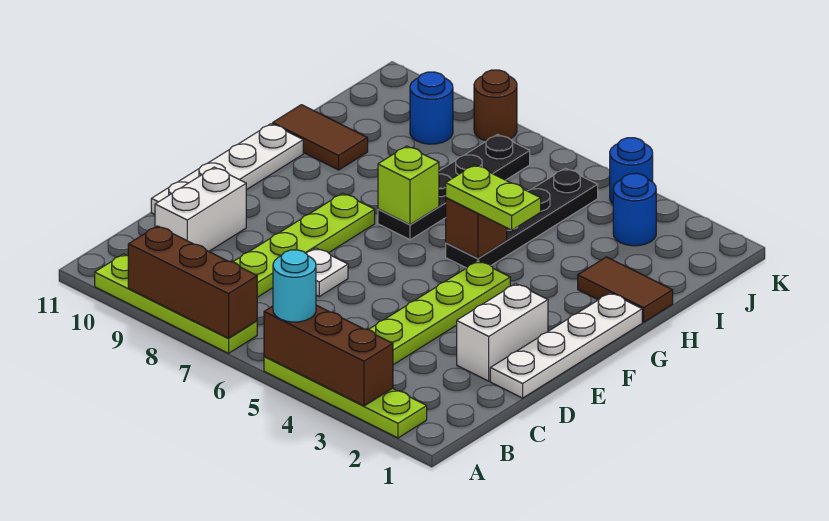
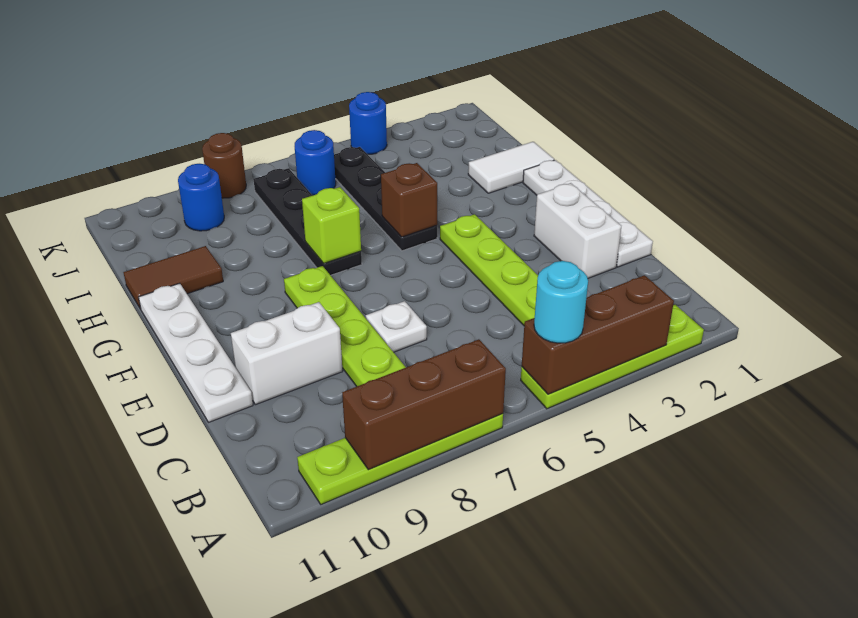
white brick C10:D10 level 1 -> white brick D9:D10 level 1
lime plate G4:G5 level 3 -> none
brown tile H1:H2 level 1 -> white tile H1:H2 level 1
blue round brick J3 level 1 -> blue round brick J6 level 1

